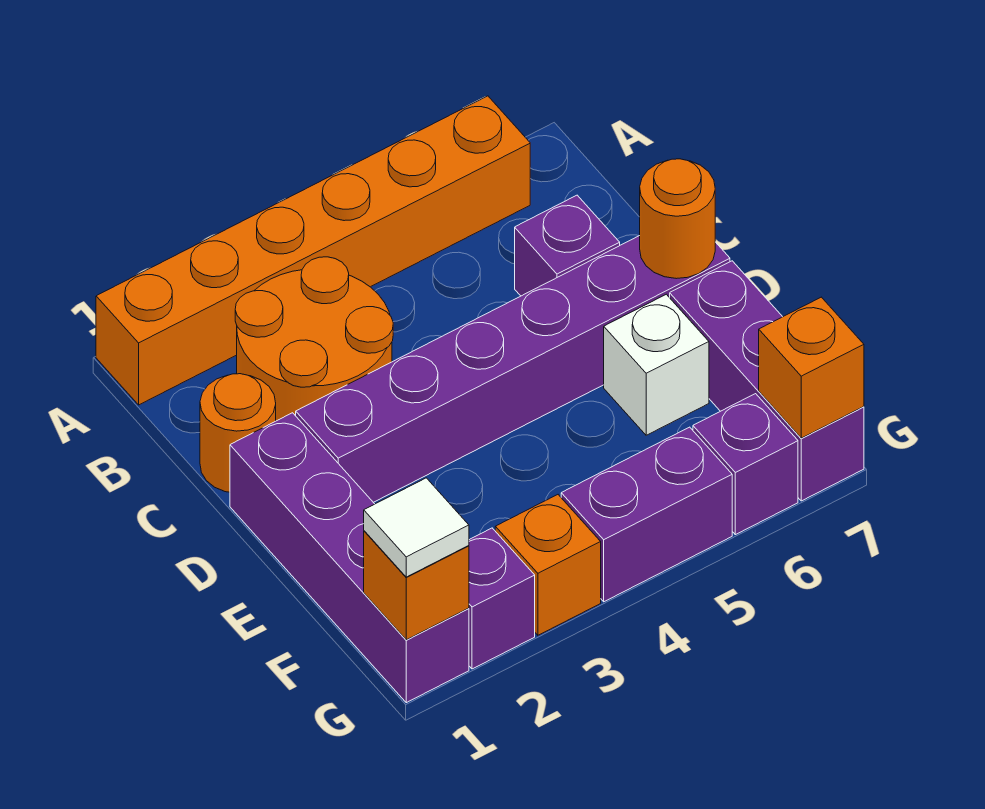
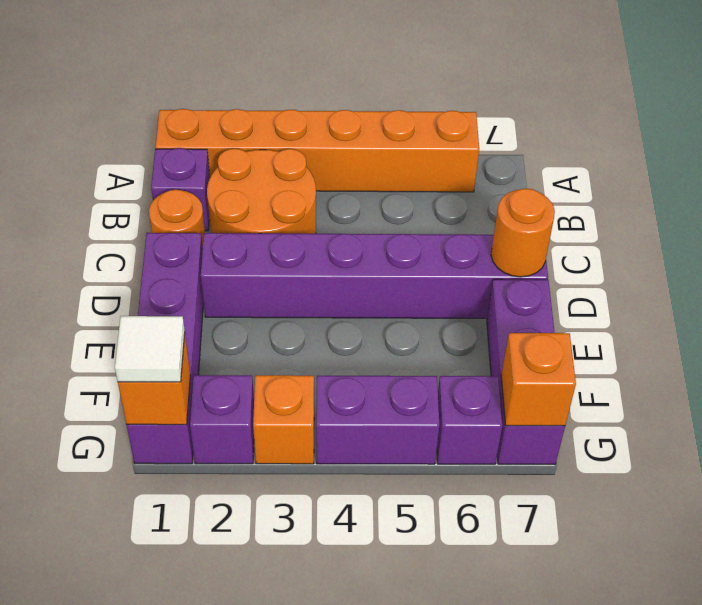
purple brick C6 level 1 -> purple brick B1 level 1
white brick E6 level 1 -> none

